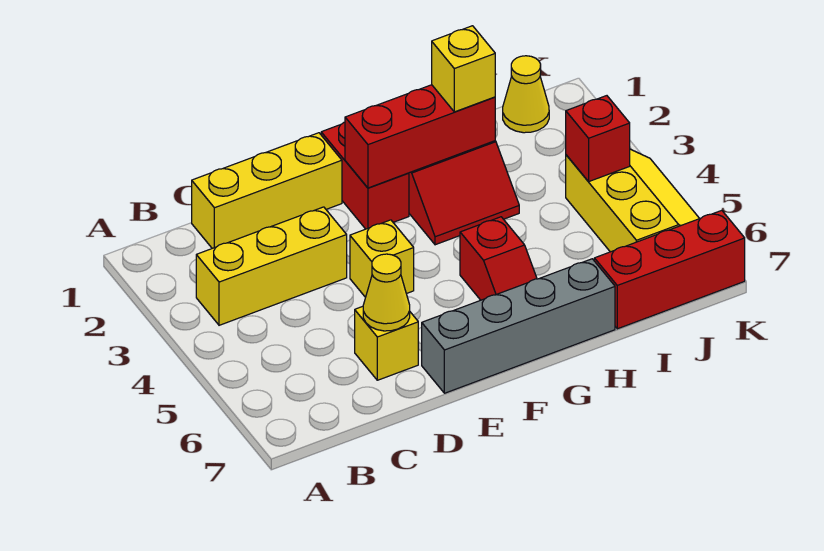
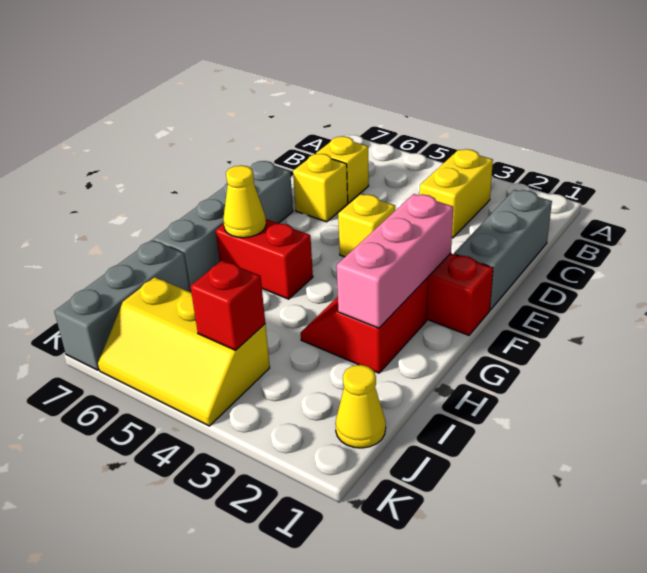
yellow brick B3:D3 level 1 -> yellow brick B3:C3 level 1
yellow brick C1:E1 level 1 -> grey brick C1:E1 level 1
yellow cone D6 level 2 -> yellow cone G6 level 2
red brick F2:H2 level 2 -> pink brick F2:H2 level 2
red slope G5:G6 level 1 top 5 -> red brick G5:G6 level 1
yellow brick H2 level 3 -> yellow brick C6 level 1
red brick I7:K7 level 1 -> grey brick I7:K7 level 1

